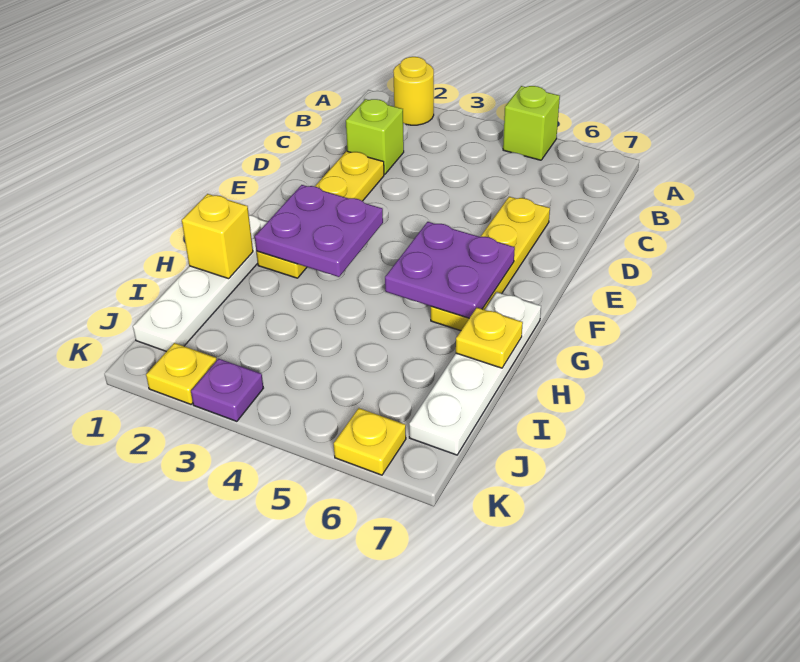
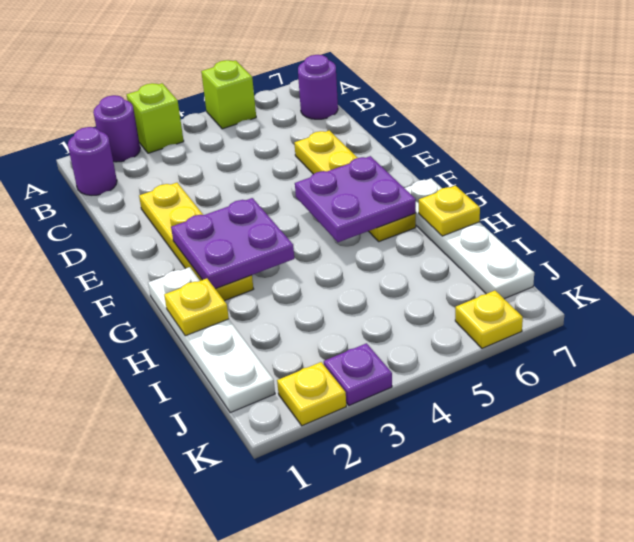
yellow round brick A2 level 1 -> purple round brick A2 level 1
none -> purple round brick B1 level 1
none -> purple round brick B7 level 1
lime brick C2 level 1 -> lime brick A3 level 1
yellow brick H1 level 2 -> yellow plate H1 level 2

